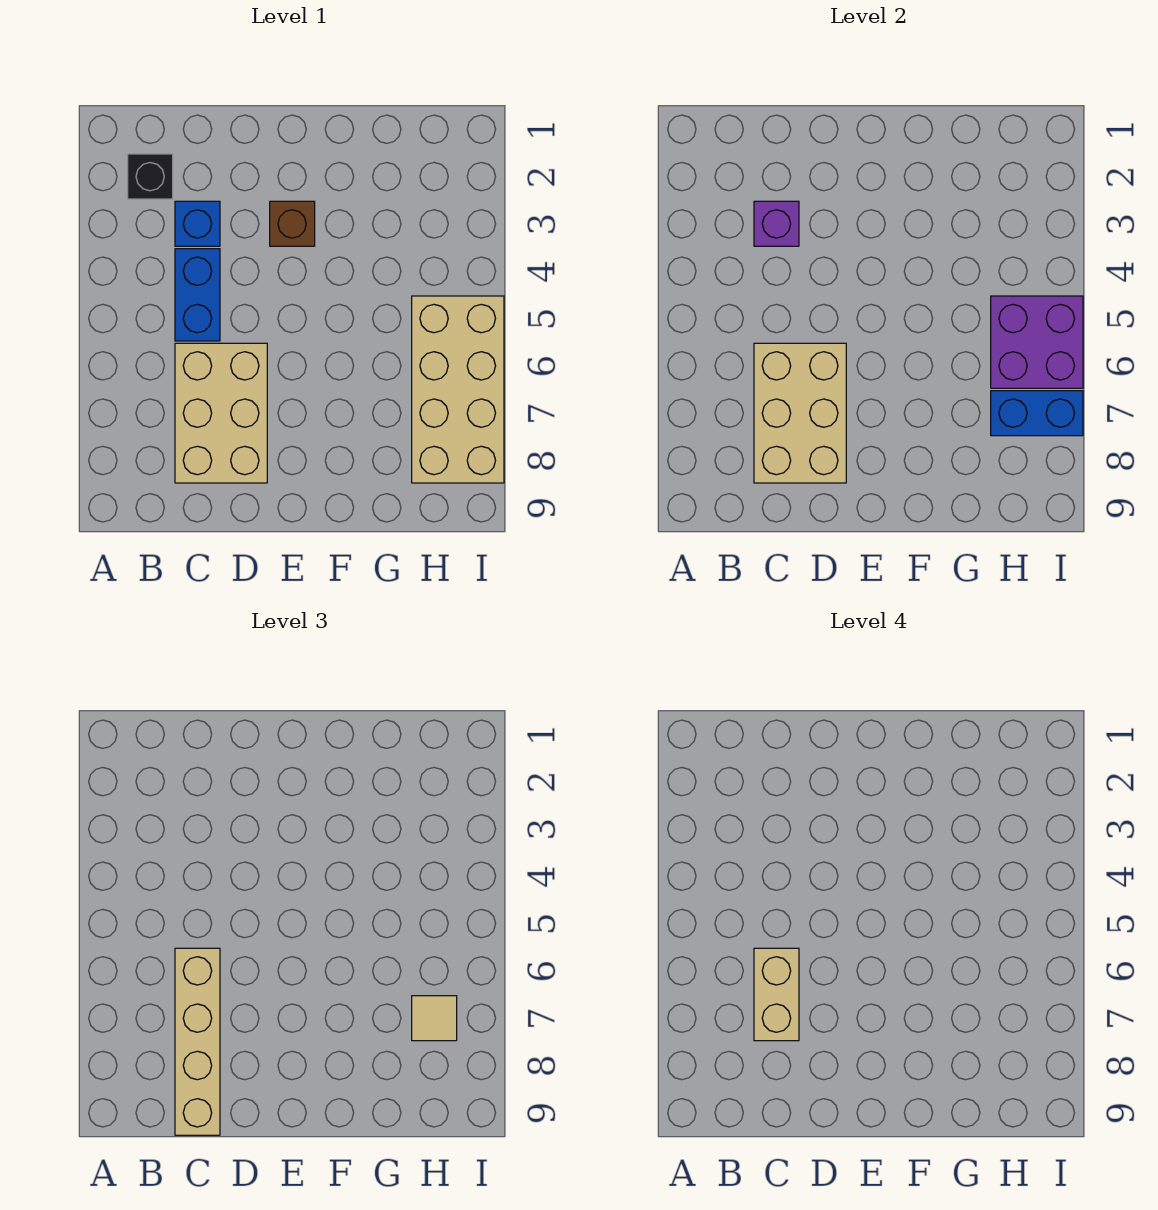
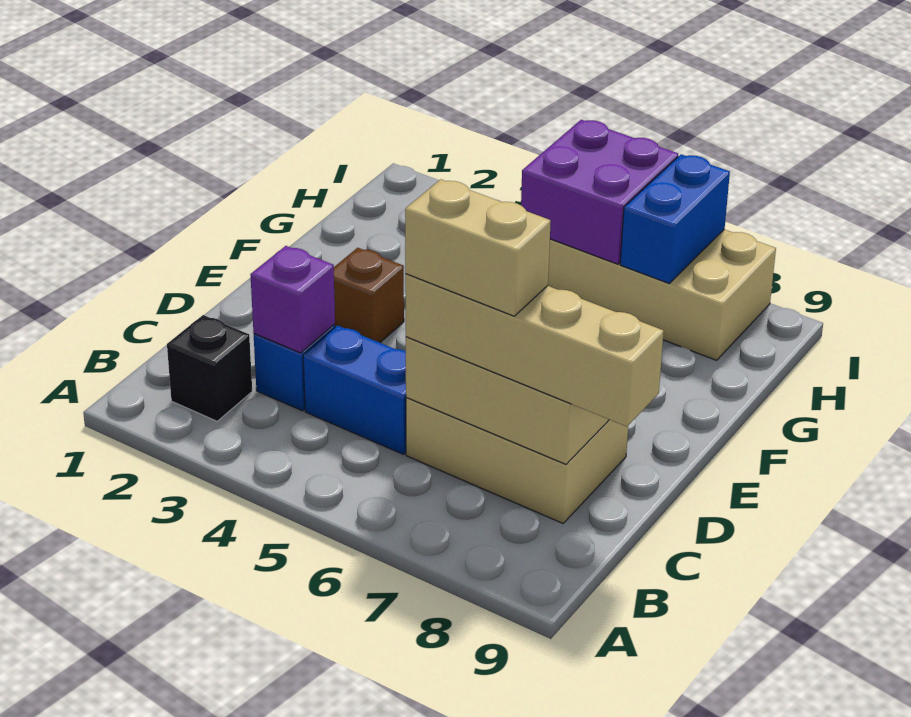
tan tile H7 level 3 -> none

